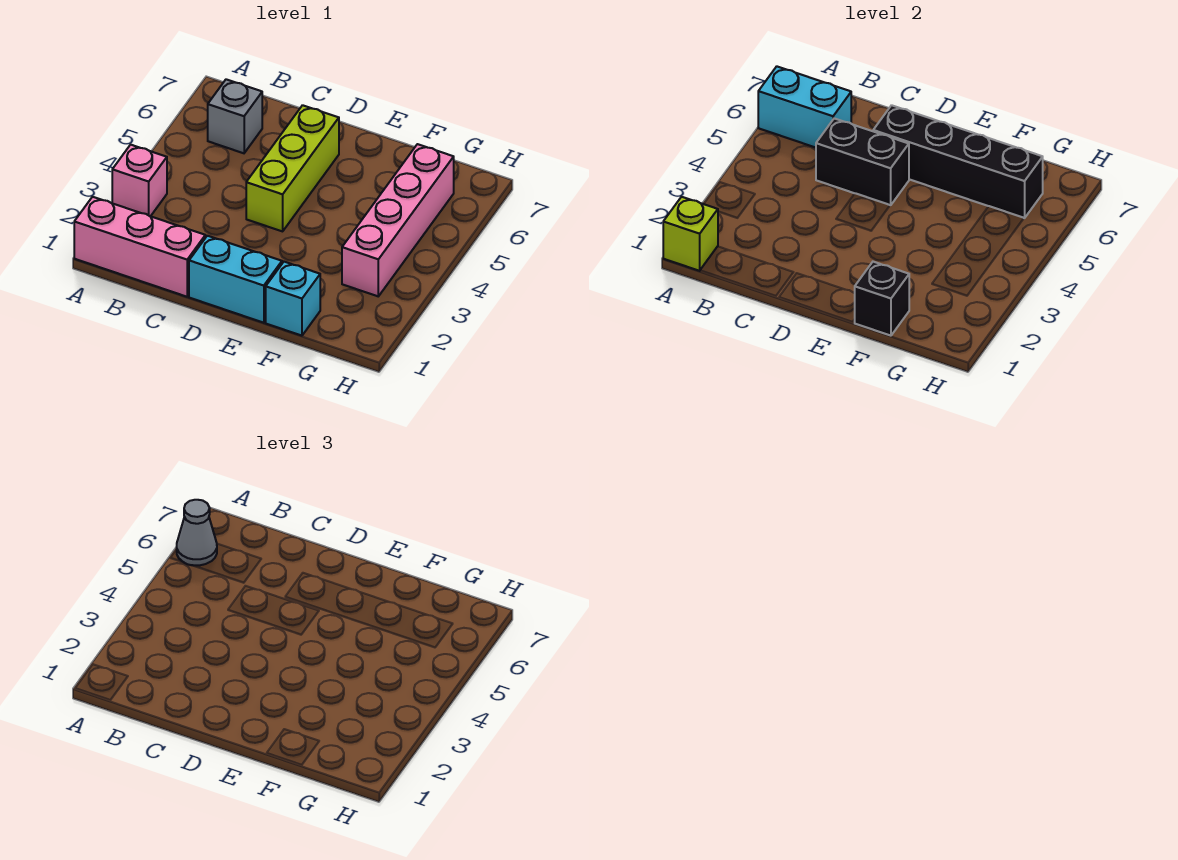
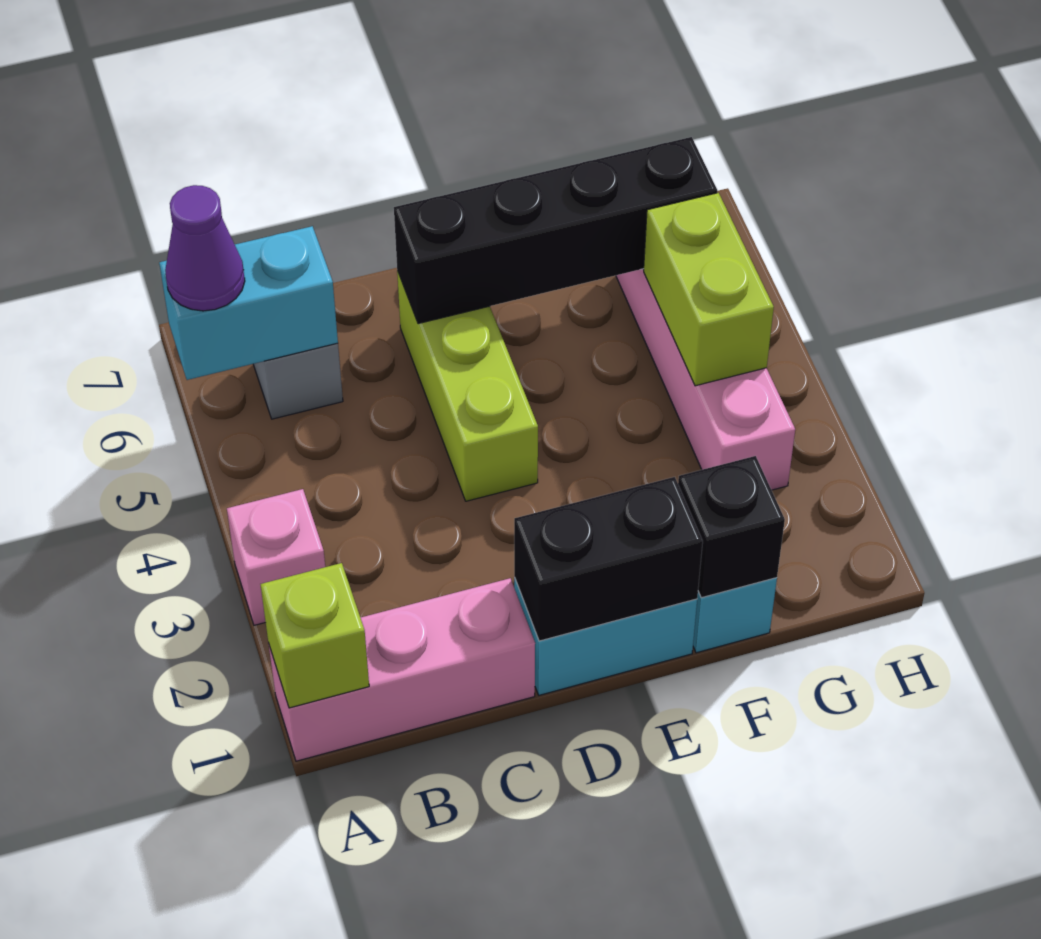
grey cone A6 level 3 -> purple cone A6 level 3
black brick C5:D5 level 2 -> black brick D1:E1 level 2
none -> lime brick G4:G5 level 2

